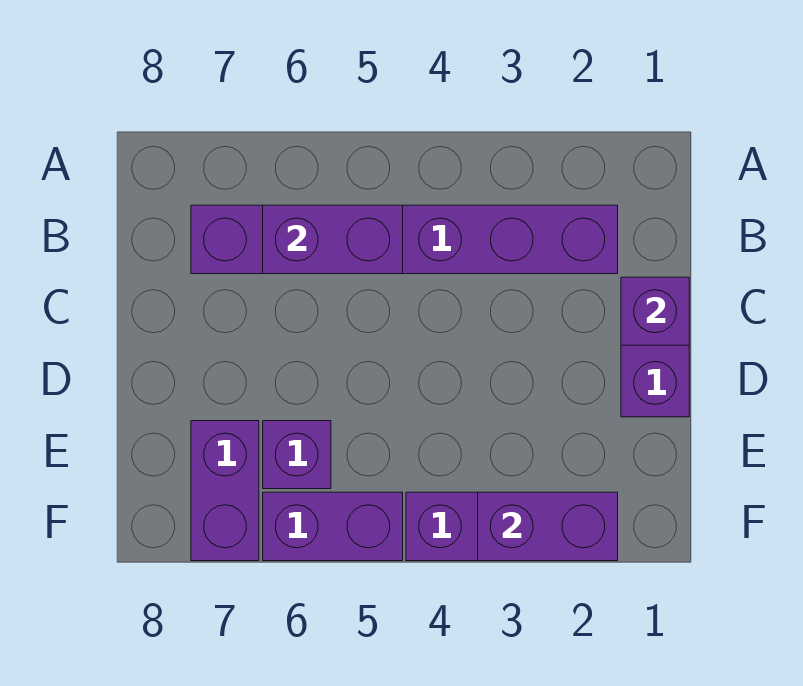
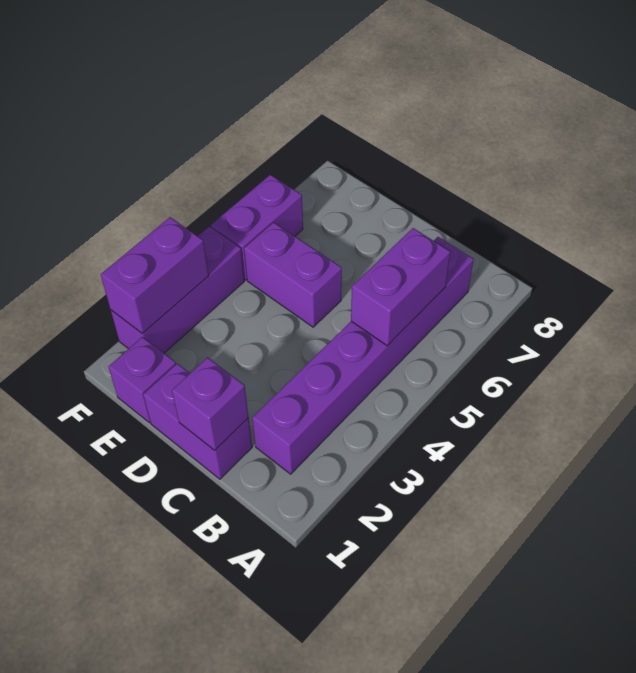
purple brick E6 level 1 -> purple brick E1 level 1
purple brick E7:F7 level 1 -> purple brick D5:E5 level 1

